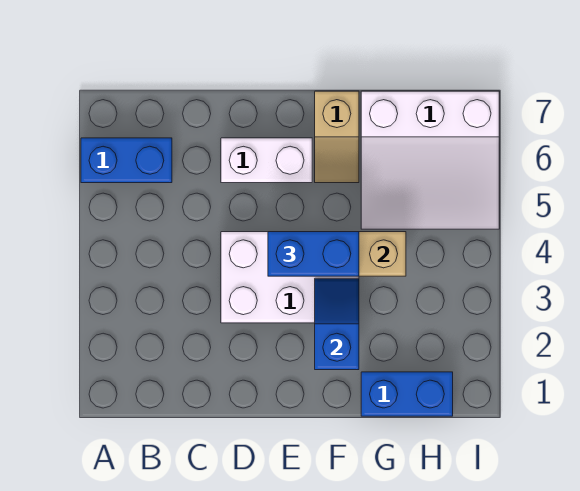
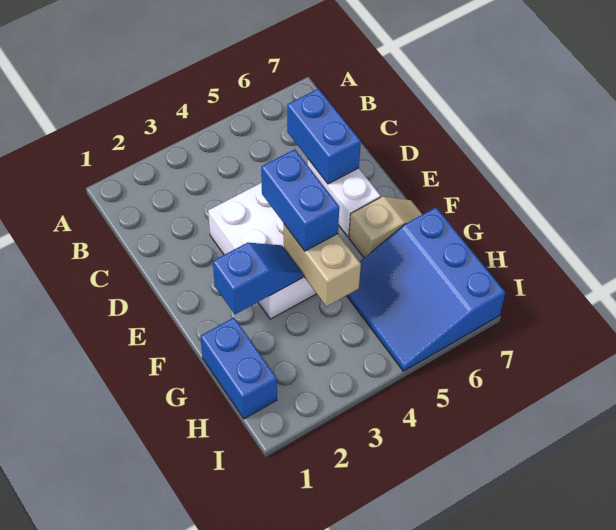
blue brick A6:B6 level 1 -> blue brick C6:D6 level 2
tan slope F6:F7 level 1 top 7 -> tan slope F6:F7 level 1 top 6
white slope G5:I7 level 1 top 7 -> blue slope G5:I7 level 1 top 7

